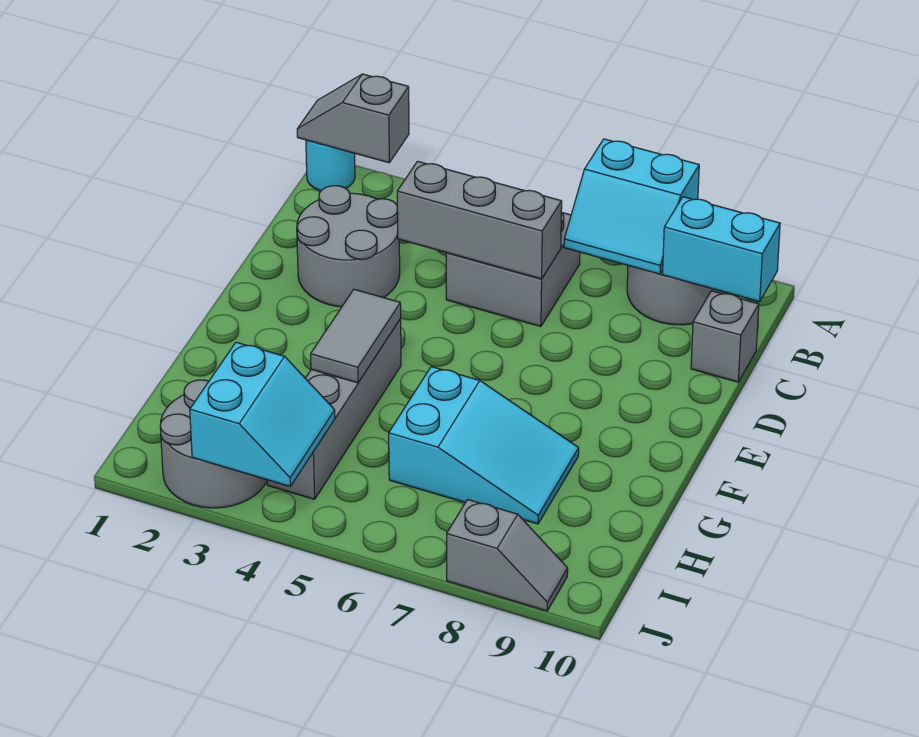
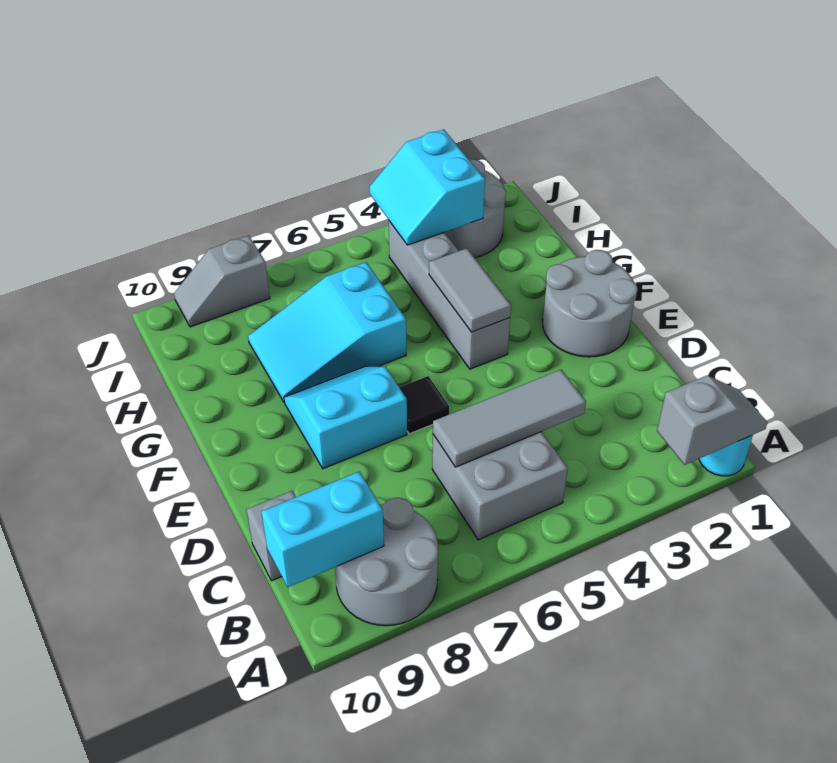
cyan slope A7:B8 level 2 top A -> cyan slope E7:F8 level 1 top E
grey round brick C2:D3 level 1 -> grey round brick E1:F2 level 1
grey brick C4:C6 level 2 -> grey tile C4:C6 level 2
none -> black tile E6 level 1

